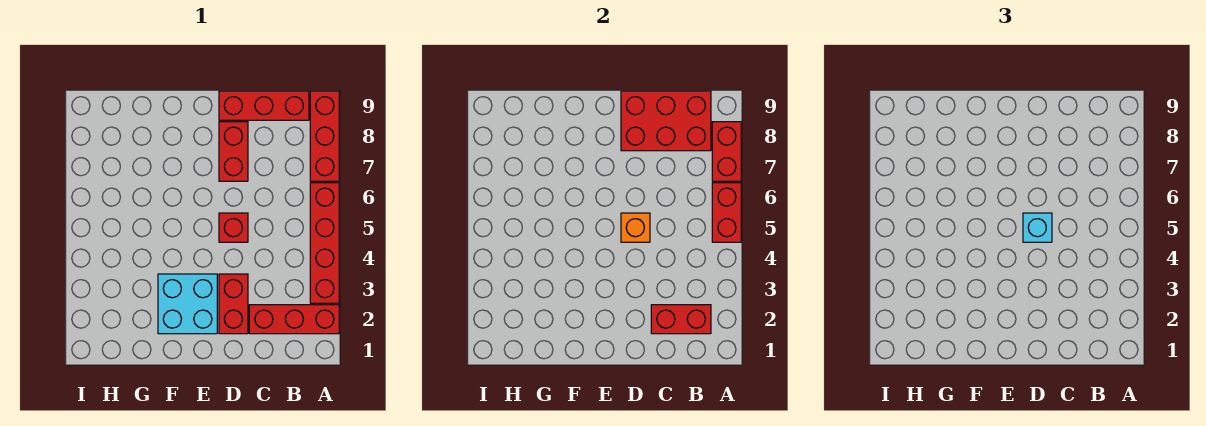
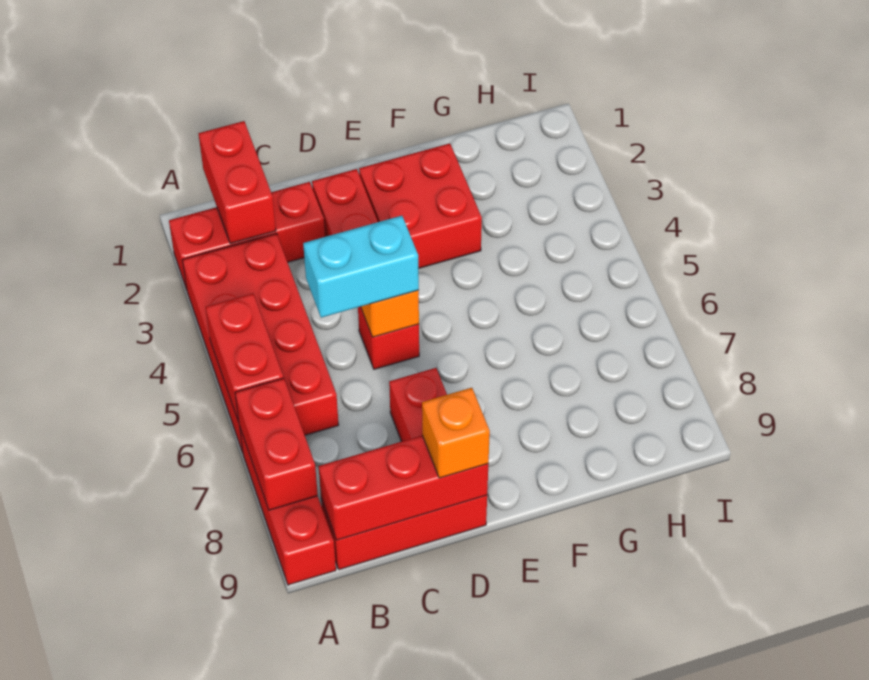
red brick A3:A6 level 1 -> red brick A3:B6 level 1
red brick B2:C2 level 2 -> red brick B1:B2 level 2
red brick B8:D9 level 2 -> red brick B9:D9 level 2
cyan brick D5 level 3 -> cyan brick C5:D5 level 3
none -> orange brick D9 level 3
cyan brick E2:F3 level 1 -> red brick E2:F3 level 1

